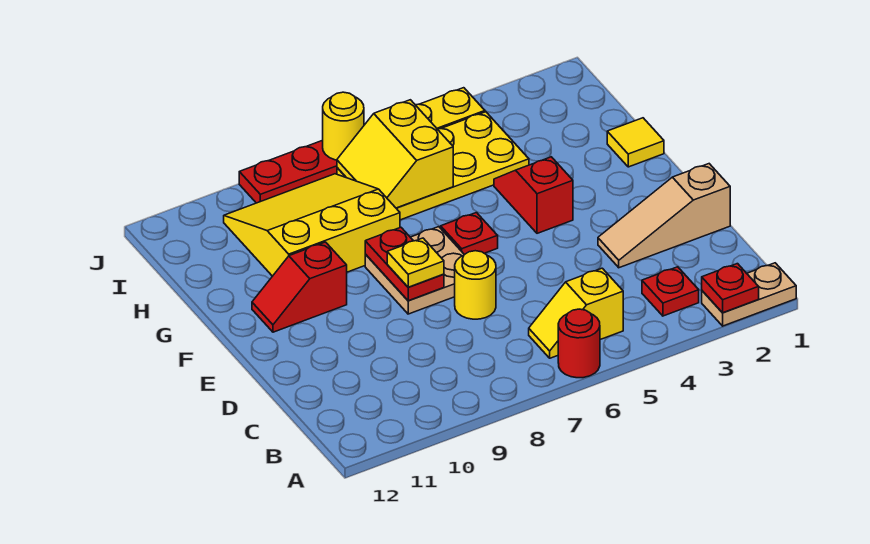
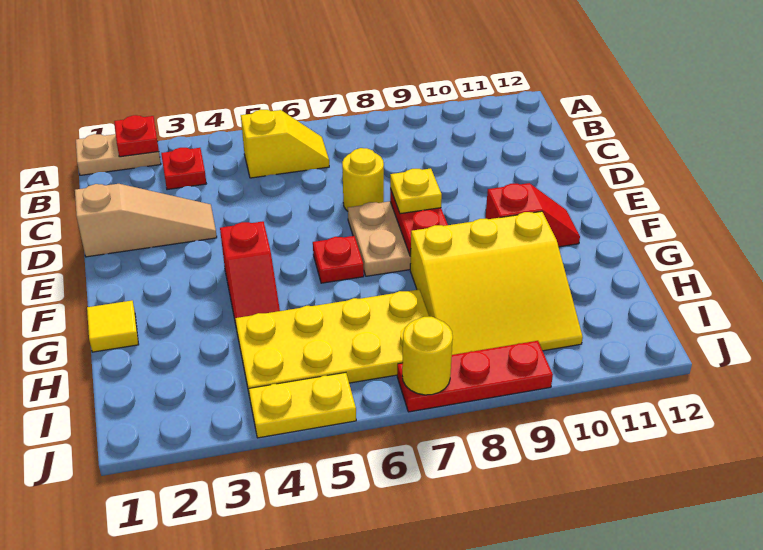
red round brick A6 level 1 -> none
yellow slope H6:I7 level 2 top 6 -> none

